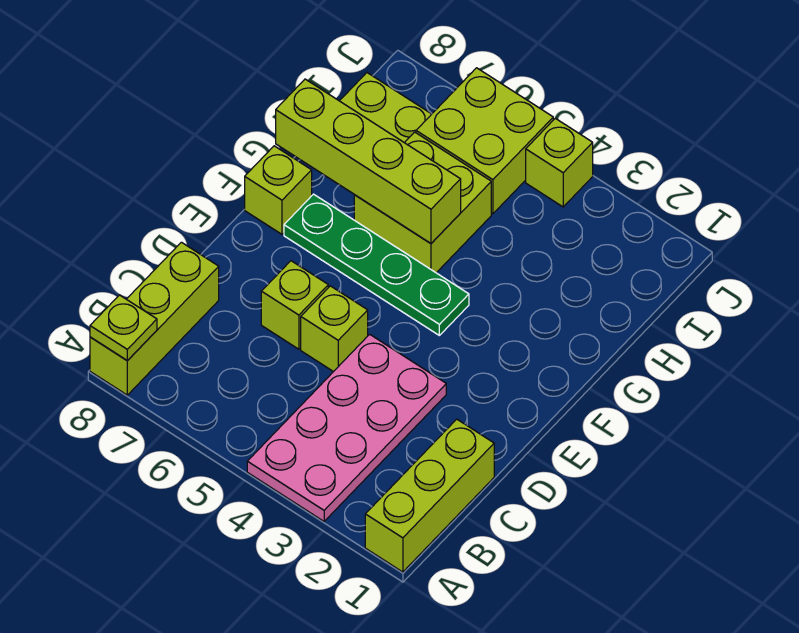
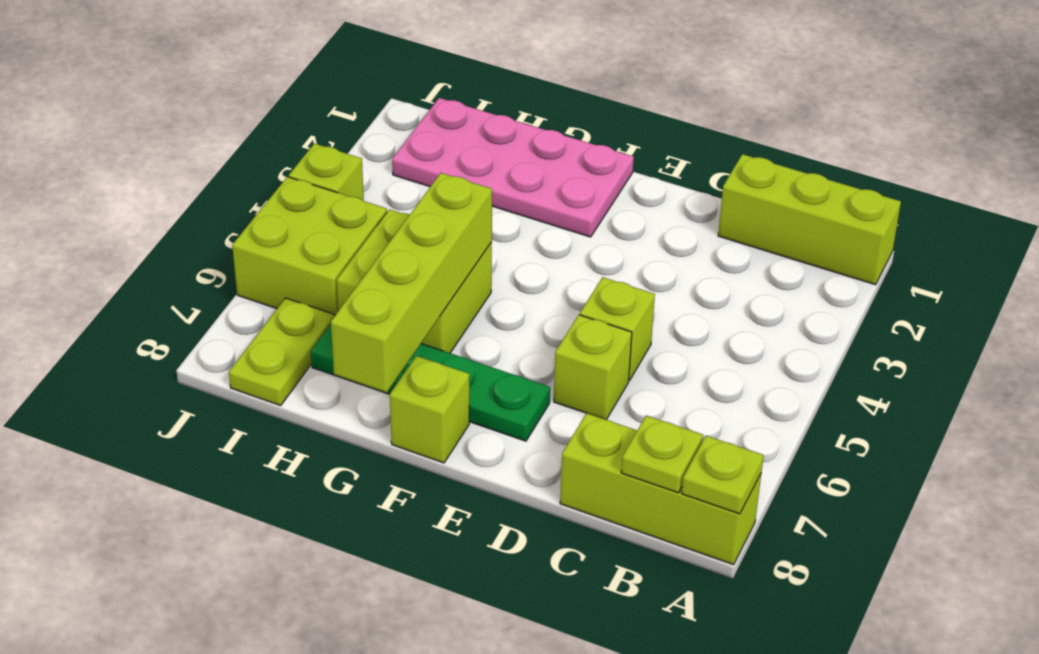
pink plate A3:D4 level 1 -> pink plate F1:I2 level 1
none -> lime plate B8 level 2
green plate F4:F7 level 1 -> green plate E7:H7 level 1

